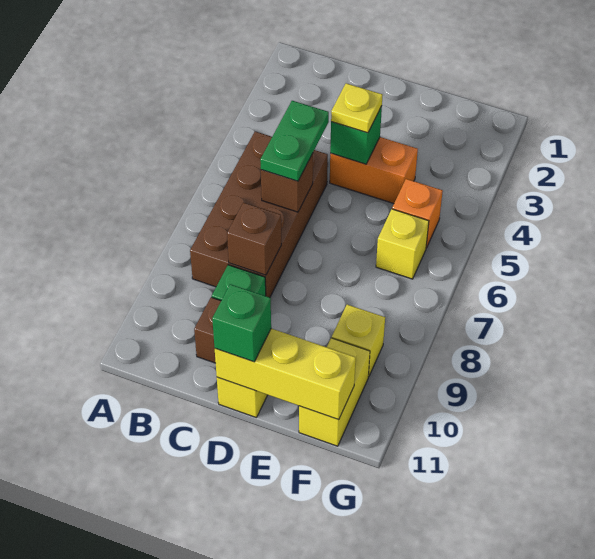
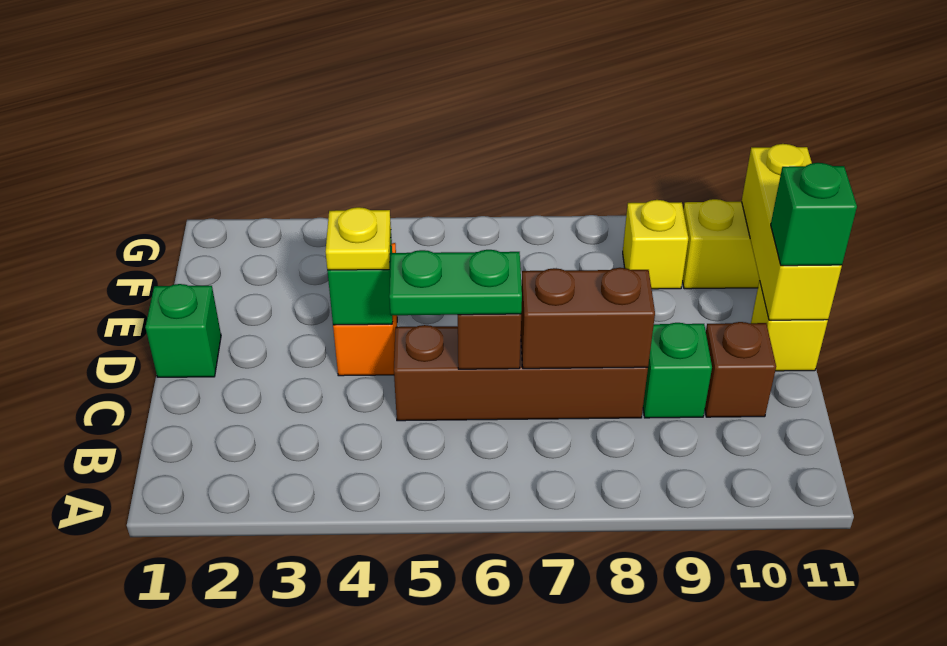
brown brick B5:C8 level 1 -> brown brick C5:C8 level 1
brown brick C8 level 2 -> brown brick C7:C8 level 2
none -> green brick D1 level 1
orange brick F5 level 1 -> none
yellow brick F6 level 1 -> none

